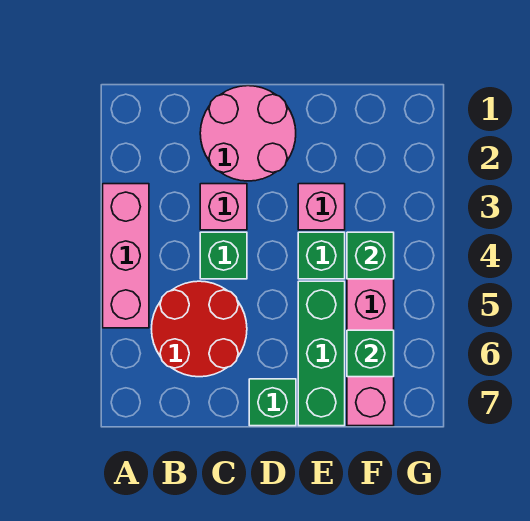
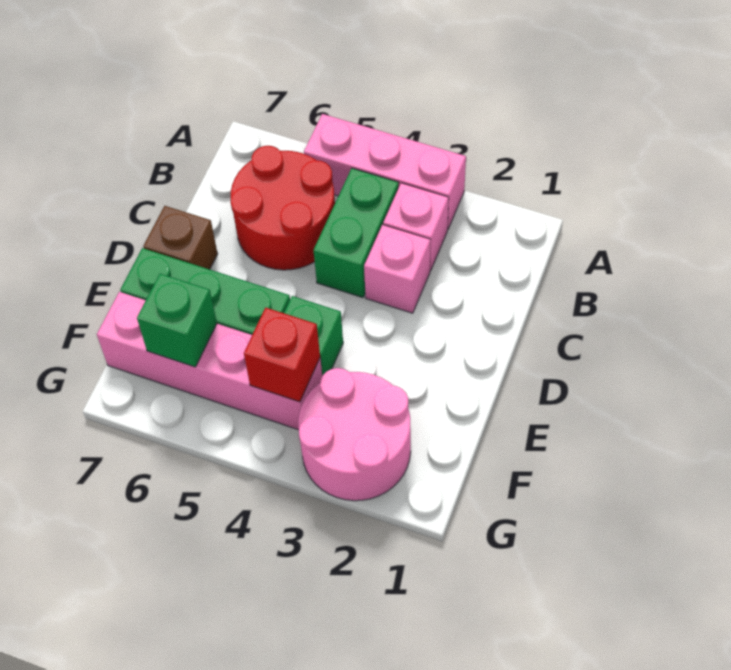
pink round brick C1:D2 level 1 -> pink round brick F2:G3 level 1
green brick C4 level 1 -> green brick B4:C4 level 1
green brick D7 level 1 -> brown brick D7 level 1
pink brick E3 level 1 -> pink brick B3 level 1
green brick F4 level 2 -> red brick F4 level 2

